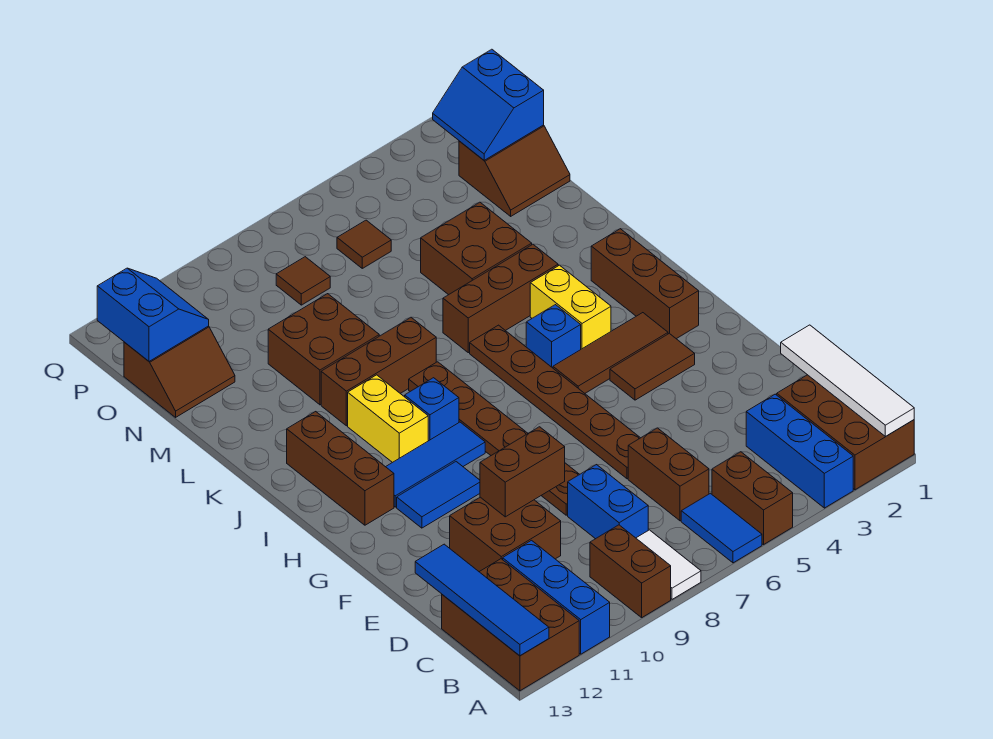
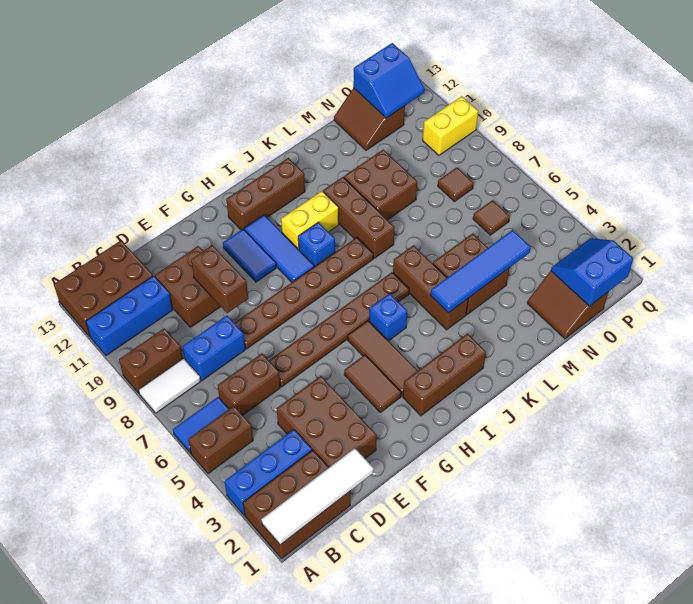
blue tile A13:D13 level 2 -> blue tile K4:N4 level 2
none -> brown brick D2:E4 level 1
yellow brick I4:J4 level 1 -> yellow brick P10:Q10 level 1

